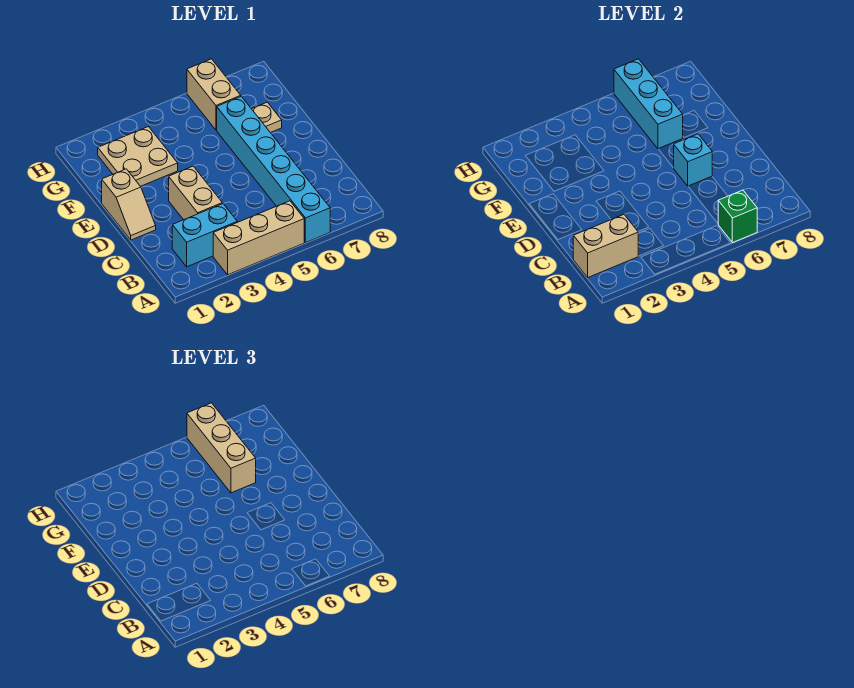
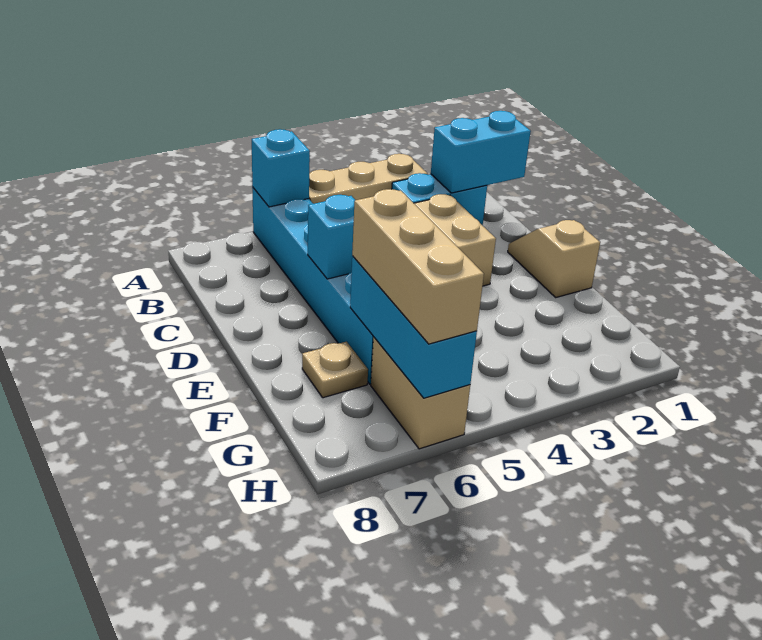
green brick A6 level 2 -> cyan brick A6 level 2
tan brick B1:B2 level 2 -> cyan brick B1:B2 level 2
tan plate F2:G3 level 1 -> none

